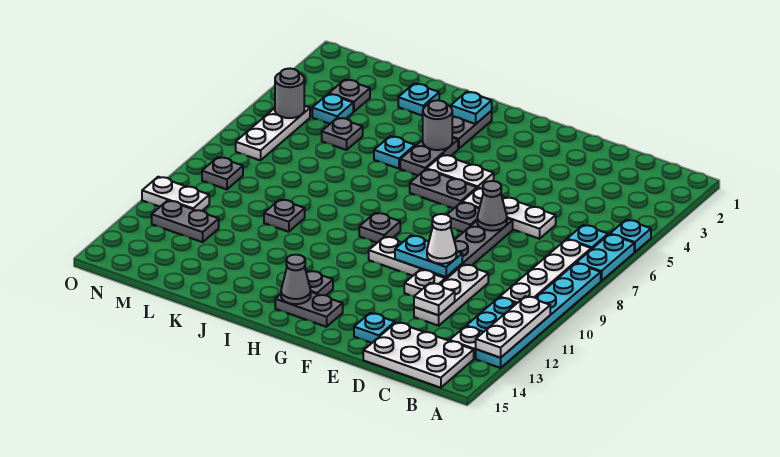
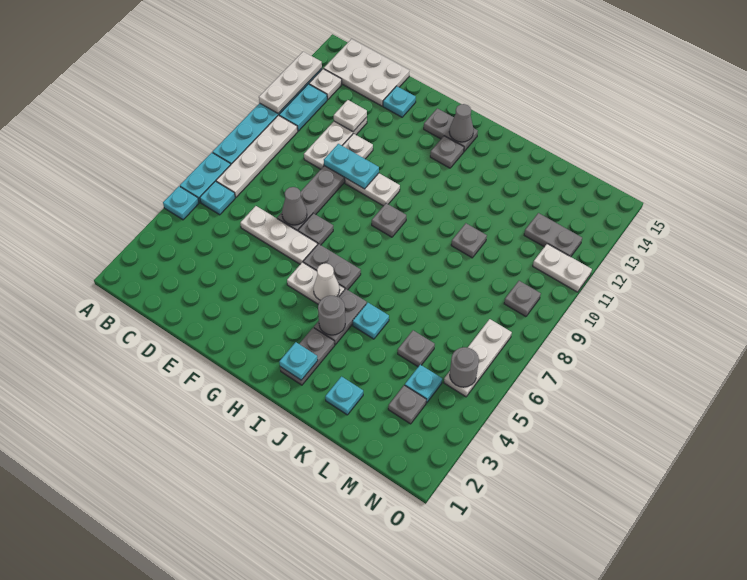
white cone E10 level 3 -> white cone H5 level 2

